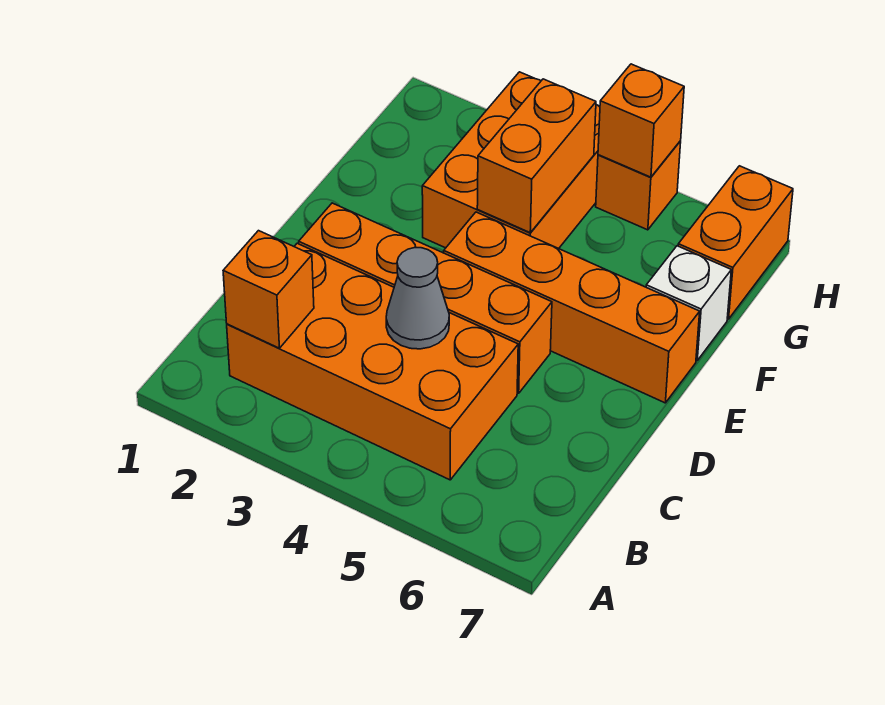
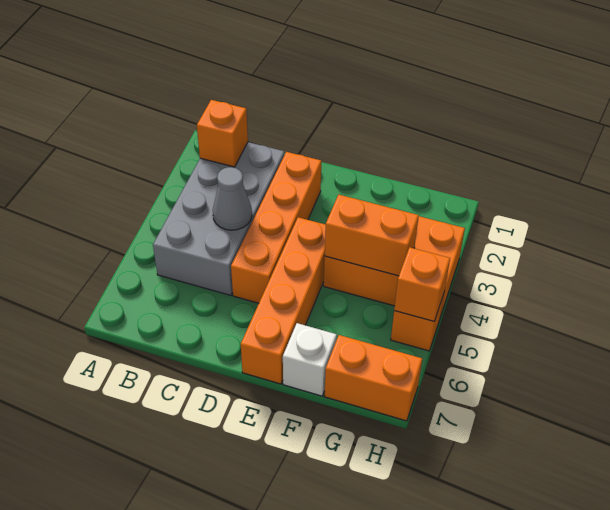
orange brick B2:C5 level 1 -> grey brick B2:C5 level 1

